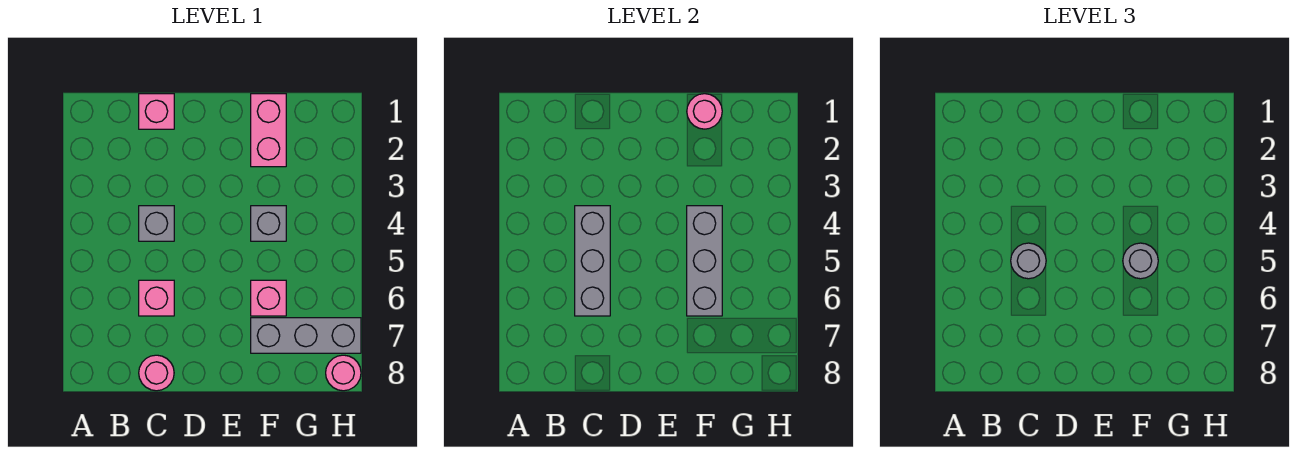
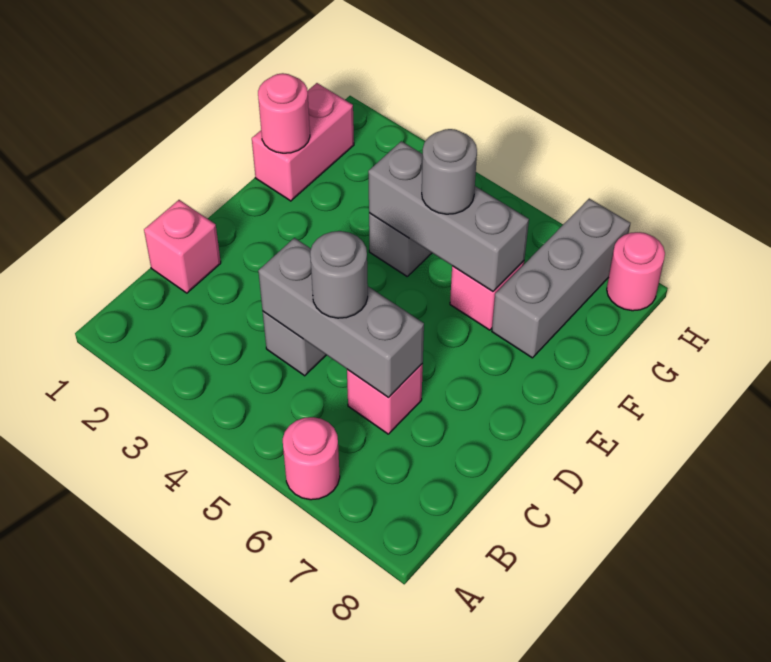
pink round brick C8 level 1 -> pink round brick A6 level 1
pink brick F1:F2 level 1 -> pink brick F1:G1 level 1

